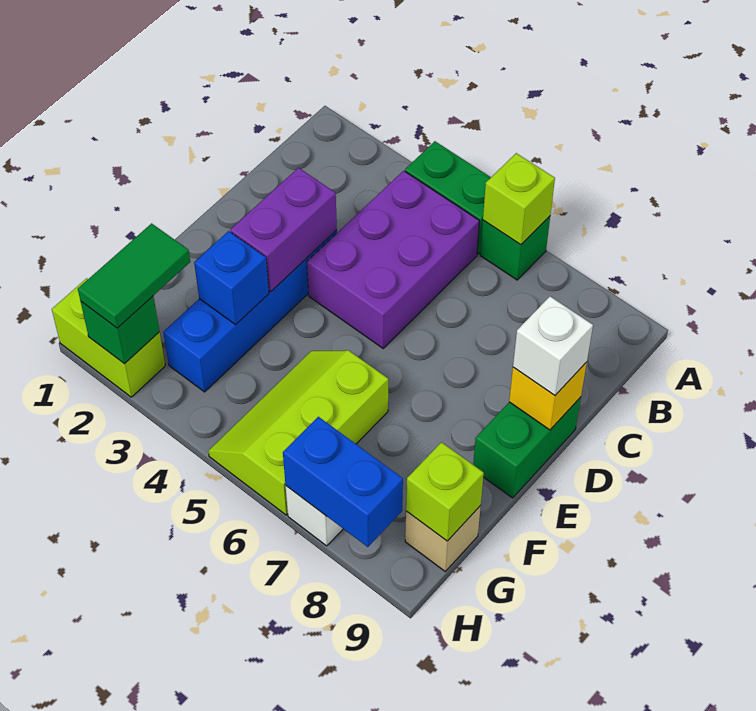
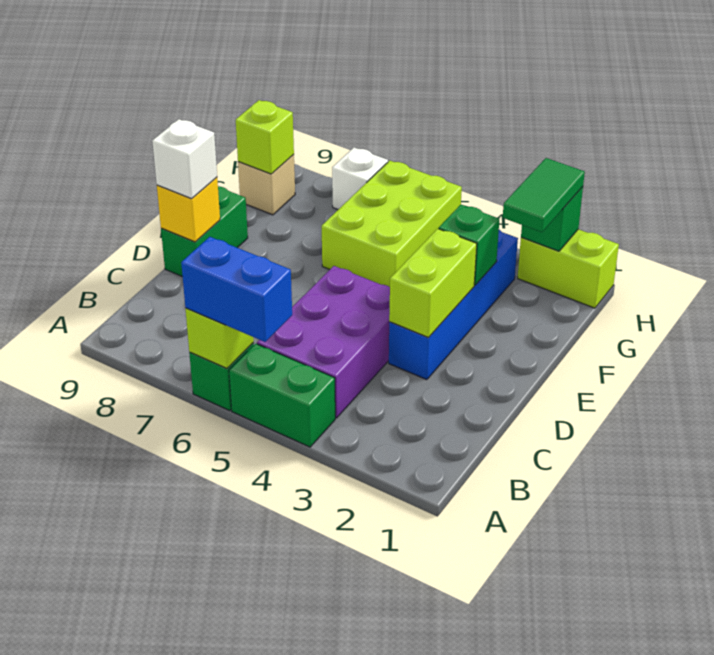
purple brick D3:E3 level 2 -> lime brick D3:E3 level 2
blue brick F3 level 2 -> green brick F3 level 2
lime slope F5:H6 level 1 top 6 -> lime brick F5:H6 level 1
blue brick H7:H8 level 2 -> blue brick A5:A6 level 3

